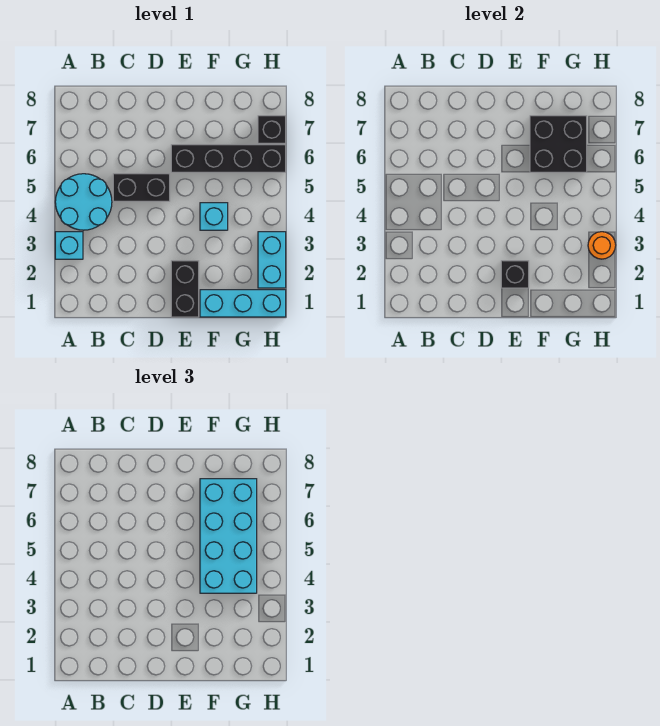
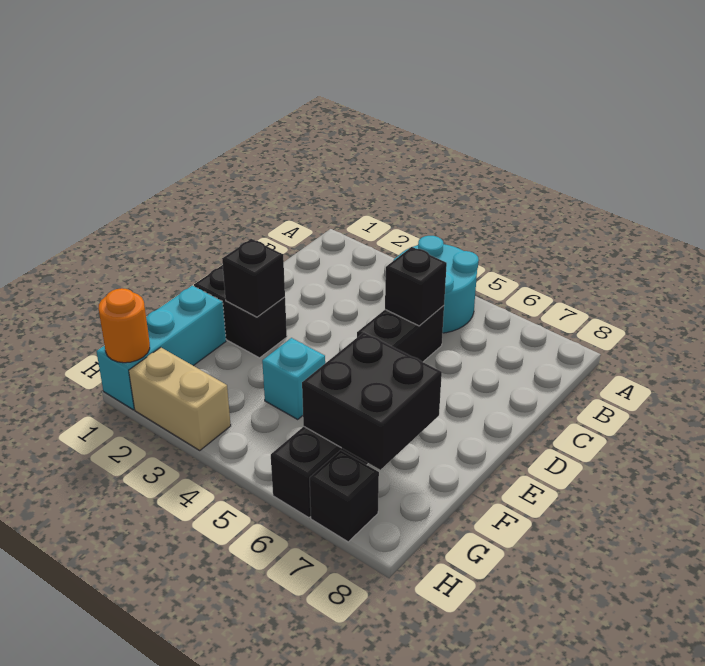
cyan brick A3 level 1 -> none
none -> black brick C5 level 2
cyan brick F4:G7 level 3 -> none
cyan brick H2:H3 level 1 -> tan brick H2:H3 level 1
orange round brick H3 level 2 -> orange round brick H1 level 2

